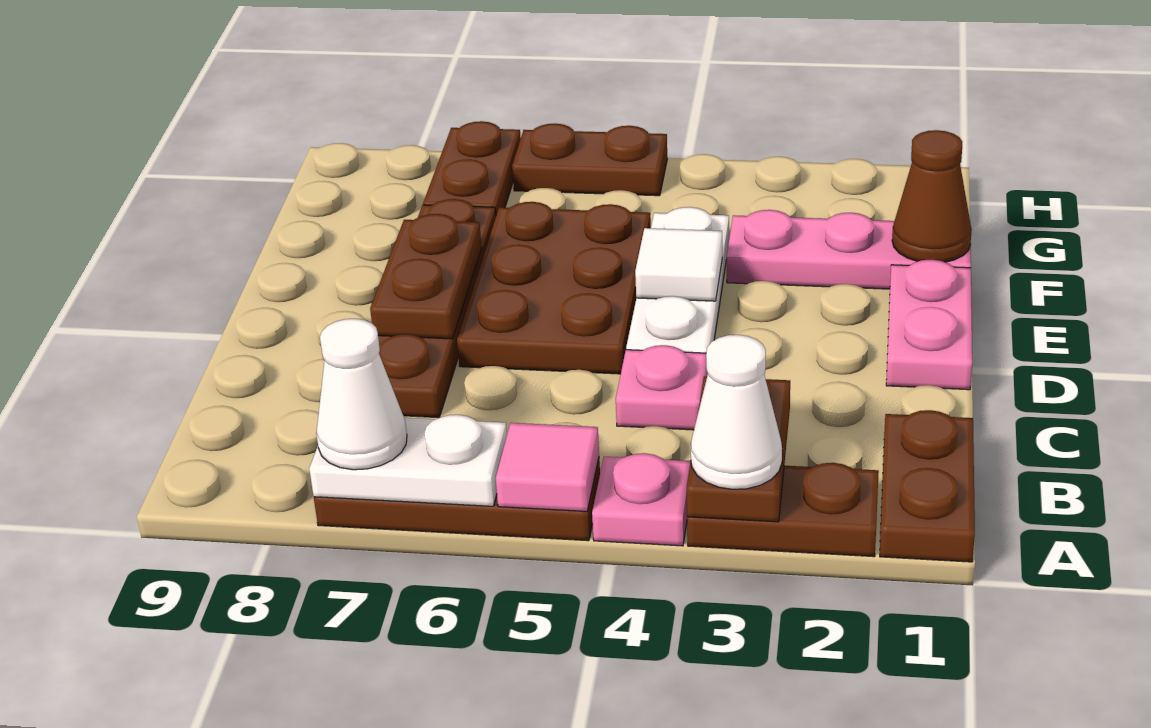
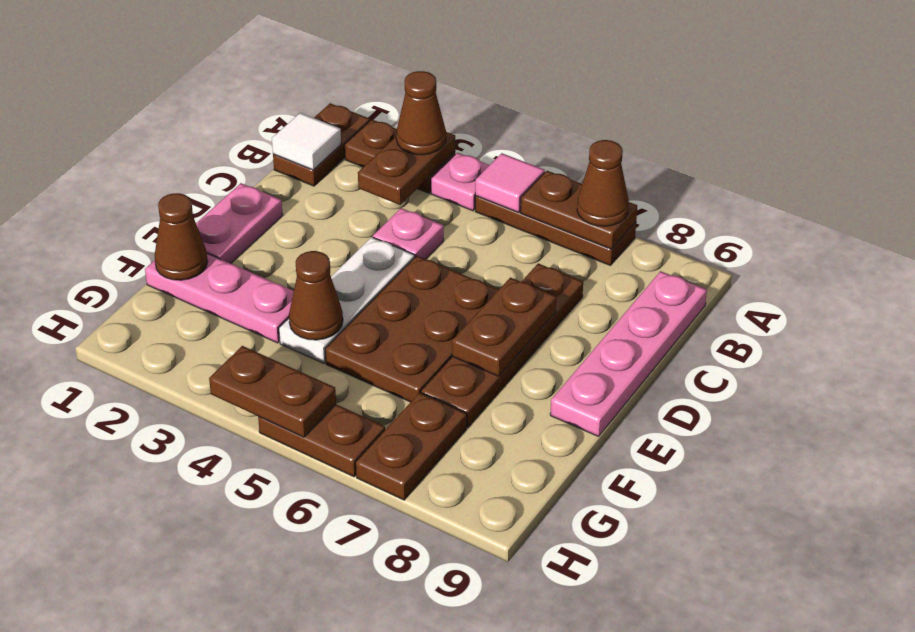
white cone A3 level 3 -> brown cone A3 level 3
white plate A6:A7 level 2 -> brown plate A6:A7 level 2
white cone A7 level 3 -> brown cone A7 level 3
none -> pink plate B9:E9 level 1
white tile E4 level 2 -> white tile B1 level 2
none -> brown cone F4 level 2
none -> brown plate H4:H5 level 2

